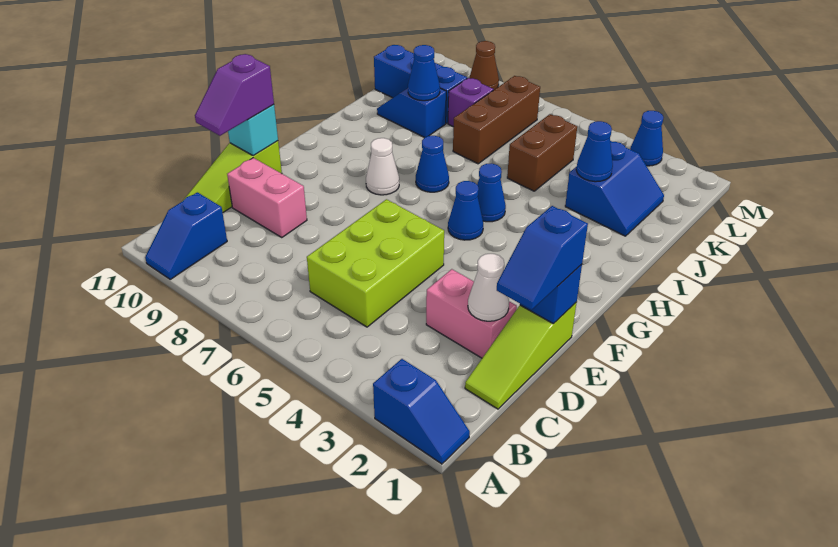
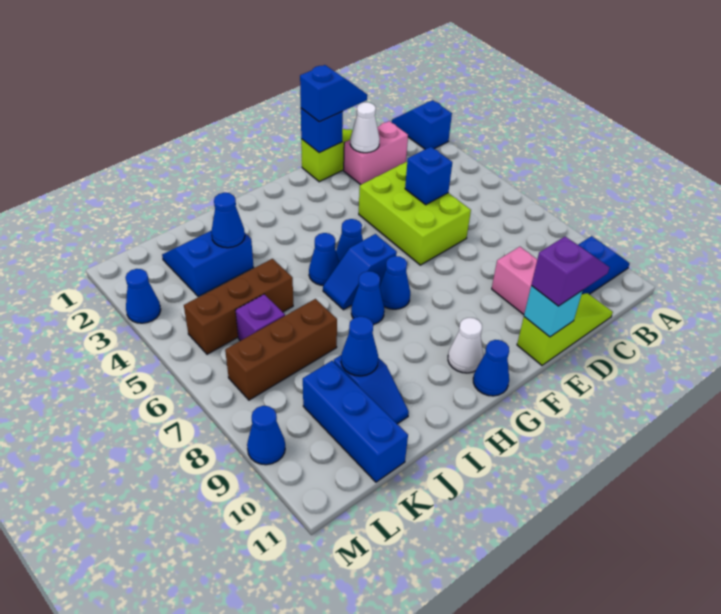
lime brick C5:E6 level 1 -> lime brick D4:E6 level 1
pink brick D2:D3 level 1 -> pink brick C2:D2 level 1
none -> blue brick D5 level 2
none -> blue slope G6:H6 level 1 top G
none -> blue cone G7 level 1
white cone G8 level 1 -> white cone G10 level 1
none -> blue cone G11 level 1
brown brick J5:K5 level 1 -> brown brick J5:L5 level 1
purple brick K8 level 1 -> purple brick K6 level 1
brown cone M9 level 1 -> blue cone M9 level 1

